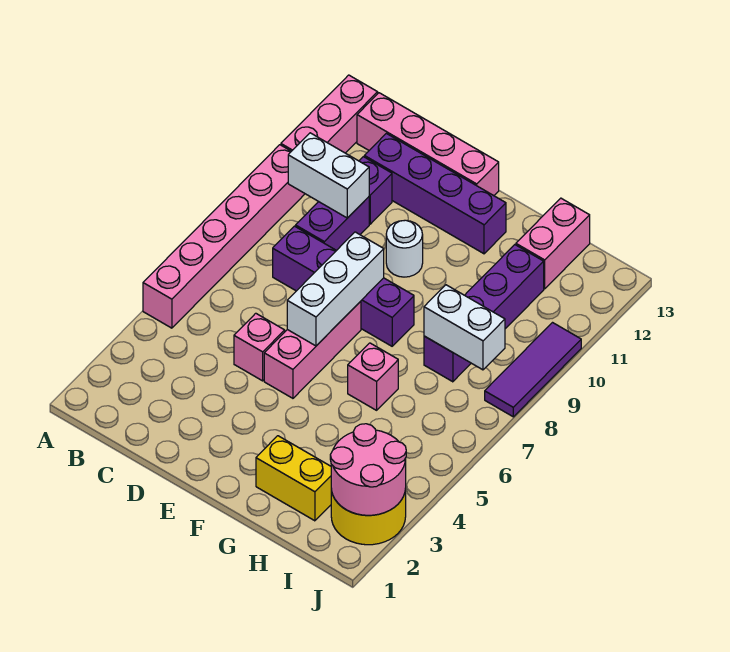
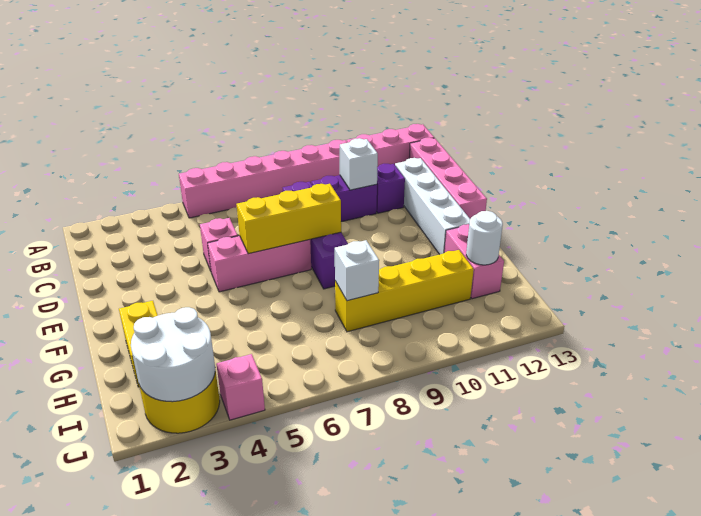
white brick B10:C10 level 2 -> white brick C10 level 2
purple brick C12:F12 level 1 -> white brick C12:F12 level 1
white brick E6:E8 level 2 -> yellow brick E6:E8 level 2
white round brick E10 level 1 -> white round brick H12 level 2
pink brick G6 level 1 -> pink brick J4 level 1
purple brick H8:H11 level 1 -> yellow brick H8:H11 level 1
white brick H8:I8 level 2 -> white brick H8 level 2
pink brick H12:H13 level 1 -> pink brick G12:H12 level 1
pink round brick I2:J3 level 2 -> white round brick I2:J3 level 2
purple tile J8:J10 level 1 -> none

